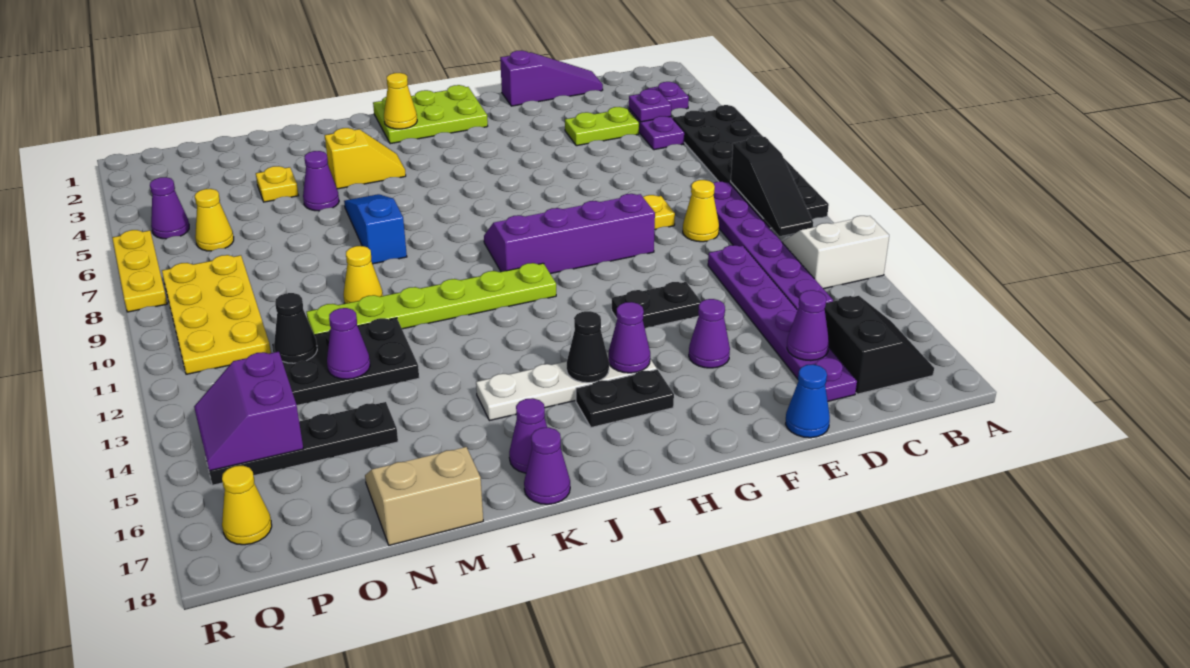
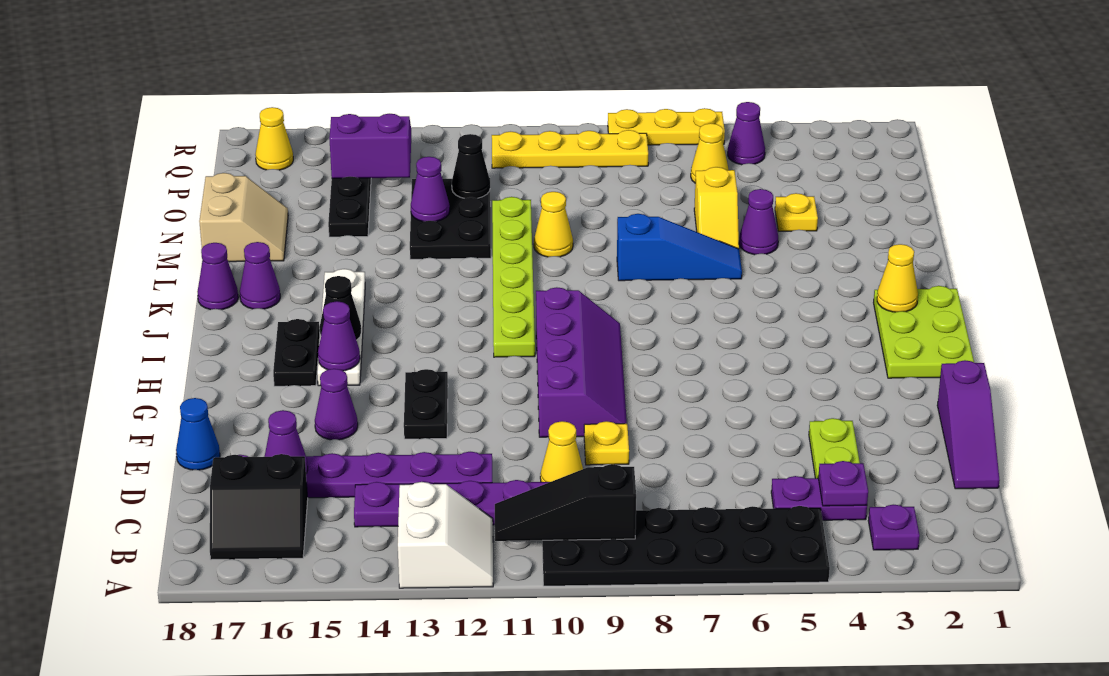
yellow slope K4:L4 level 1 top L -> yellow slope M6:N6 level 1 top N
yellow plate P8:Q11 level 1 -> yellow plate Q8:Q11 level 1

